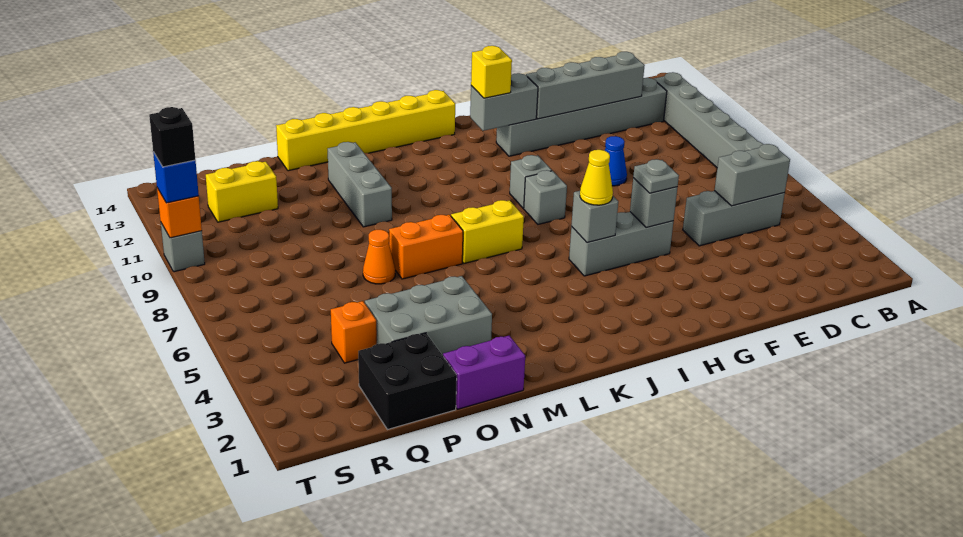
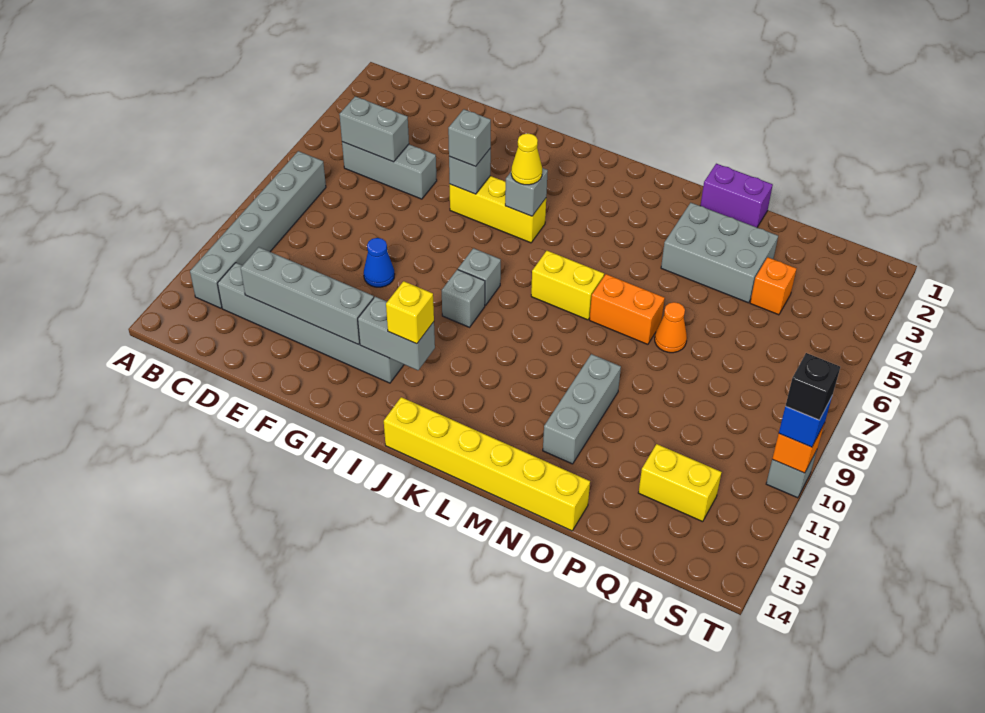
grey brick G5:I5 level 1 -> yellow brick G5:I5 level 1
grey plate G5 level 3 -> grey brick G5 level 3
black brick P1:Q2 level 1 -> none

